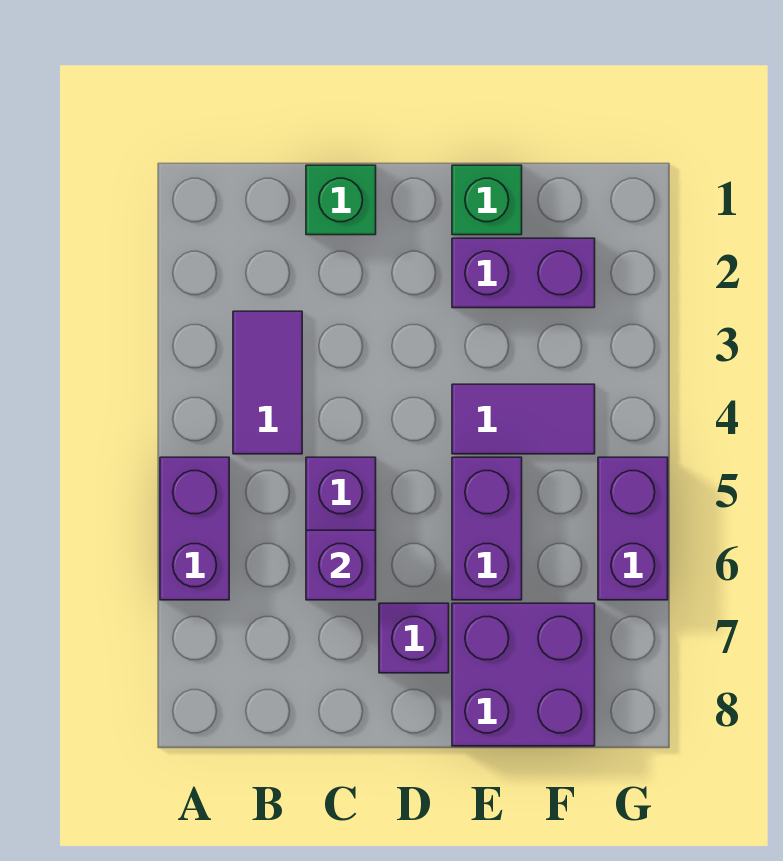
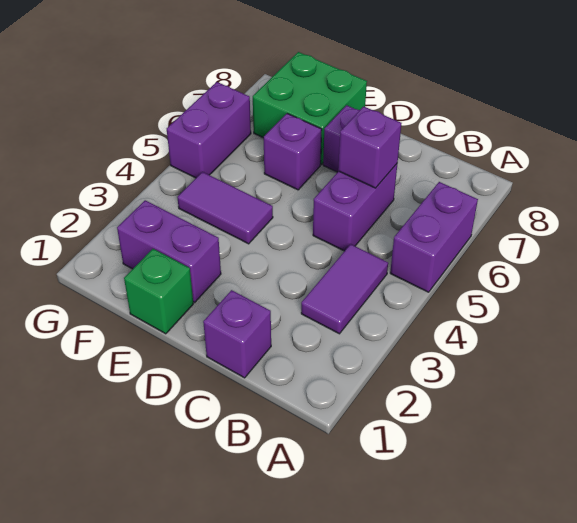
green brick C1 level 1 -> purple brick C1 level 1
purple brick E5:E6 level 1 -> purple brick E6 level 1
purple brick E7:F8 level 1 -> green brick E7:F8 level 1

